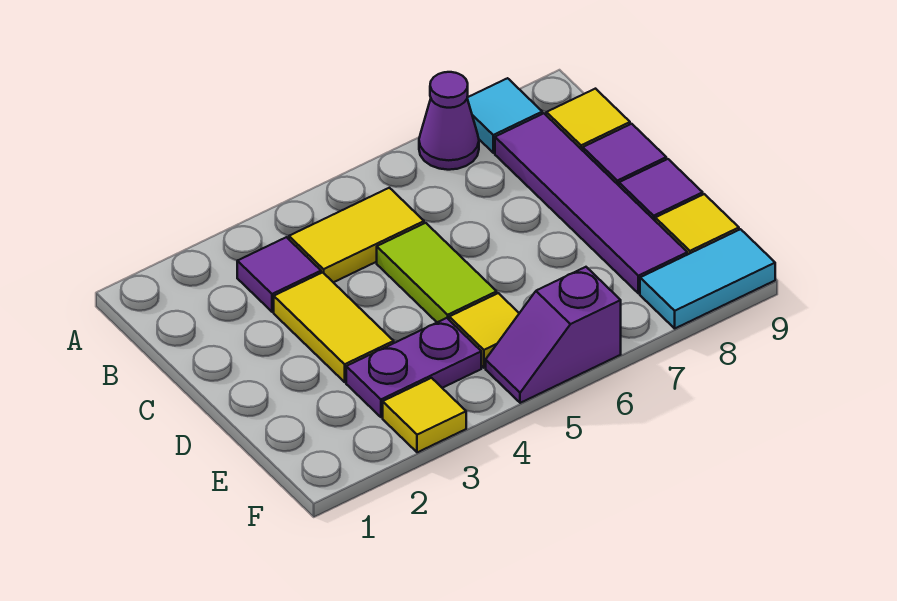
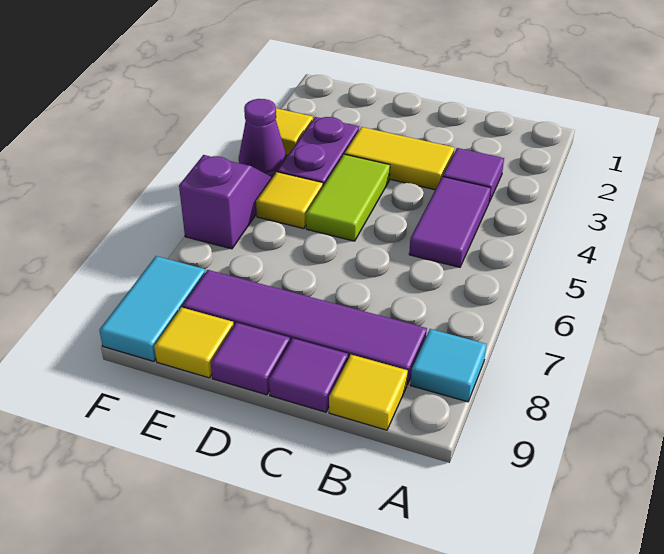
purple cone A7 level 1 -> purple cone F4 level 1
yellow tile B4:B5 level 1 -> purple tile B4:B5 level 1
lime tile C5:D5 level 1 -> lime tile D4:D5 level 1

